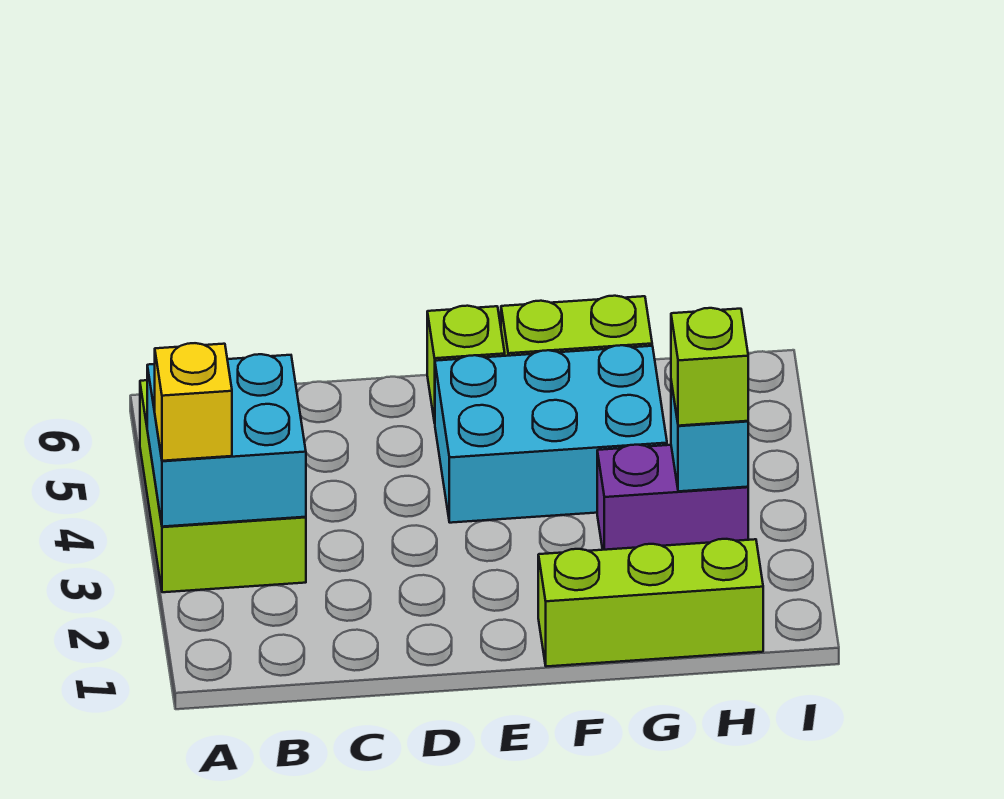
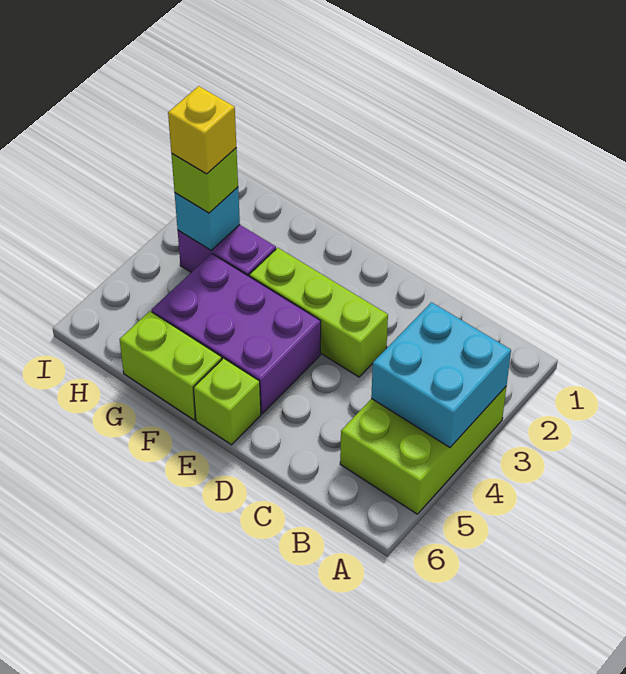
yellow brick A3 level 3 -> yellow brick H3 level 4
cyan brick E4:G5 level 1 -> purple brick E4:G5 level 1
lime brick F1:H1 level 1 -> lime brick D3:F3 level 1

